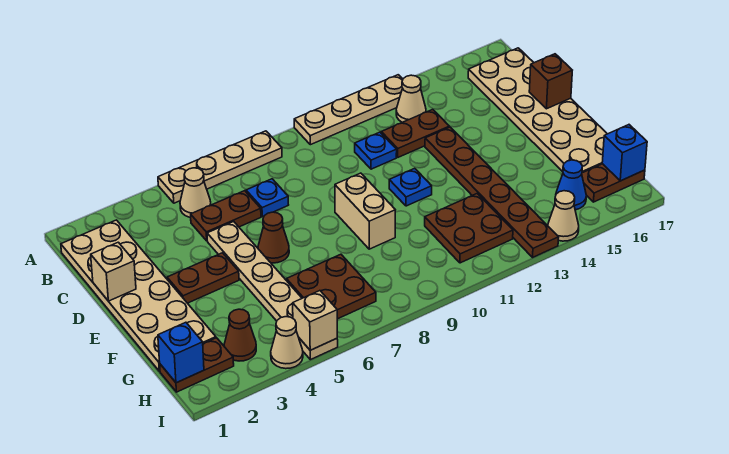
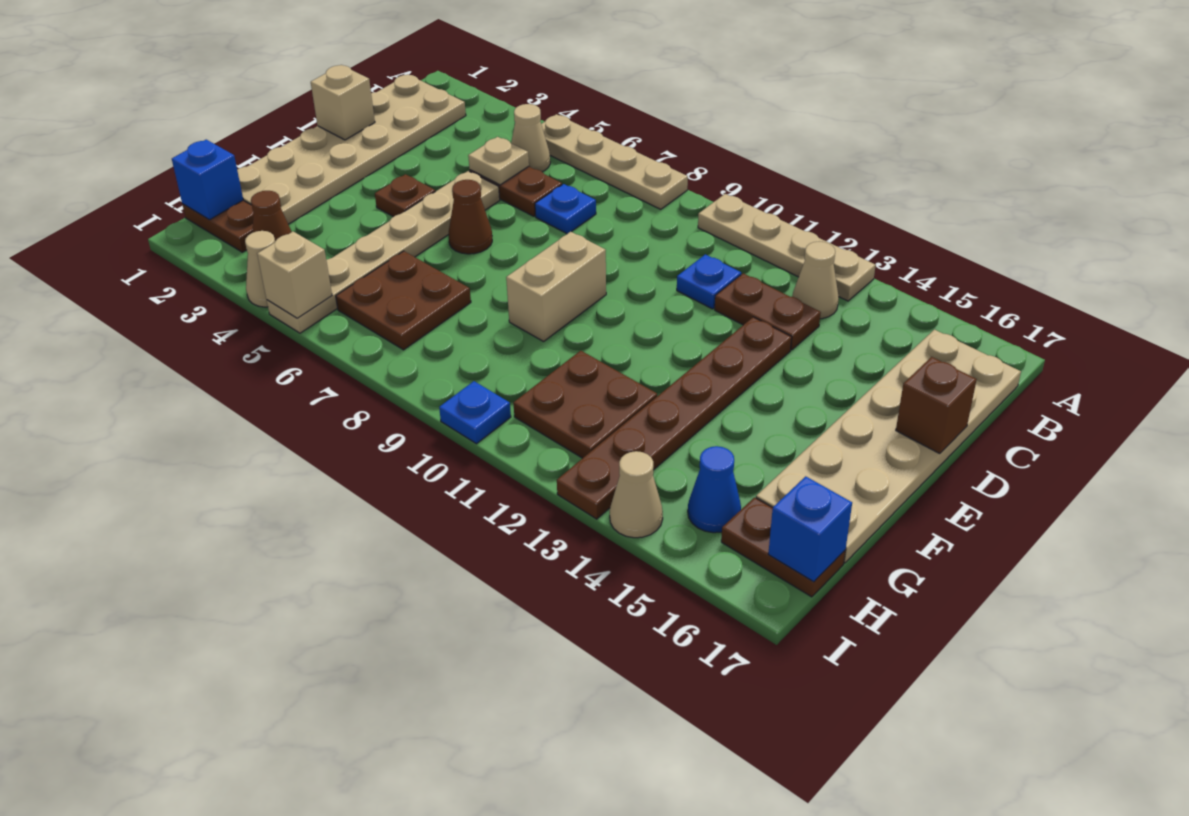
none -> tan plate C5 level 2
brown plate E3:E4 level 1 -> brown plate E4 level 1
blue plate E11 level 1 -> blue plate I10 level 1

